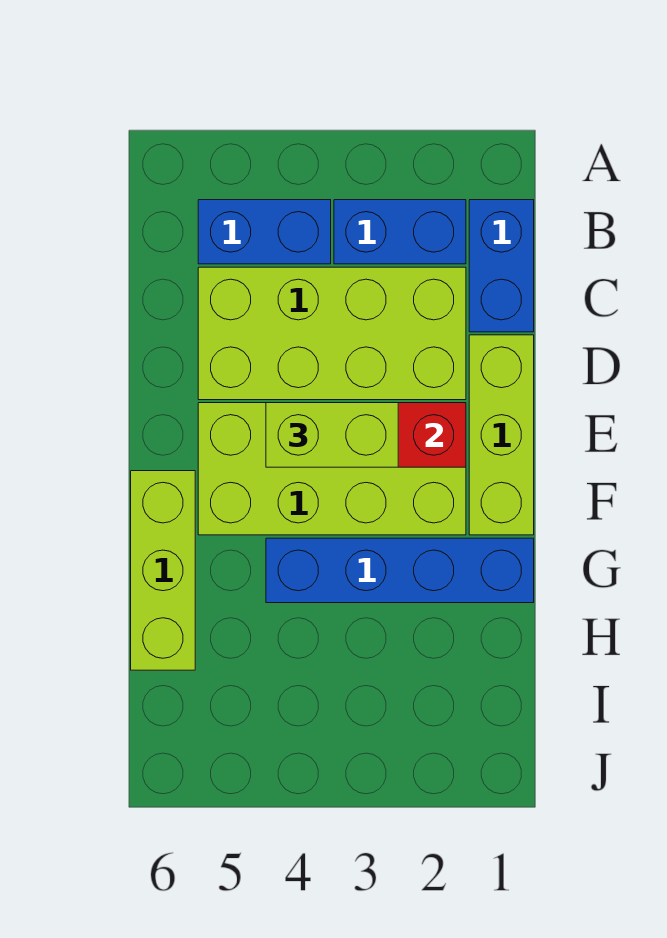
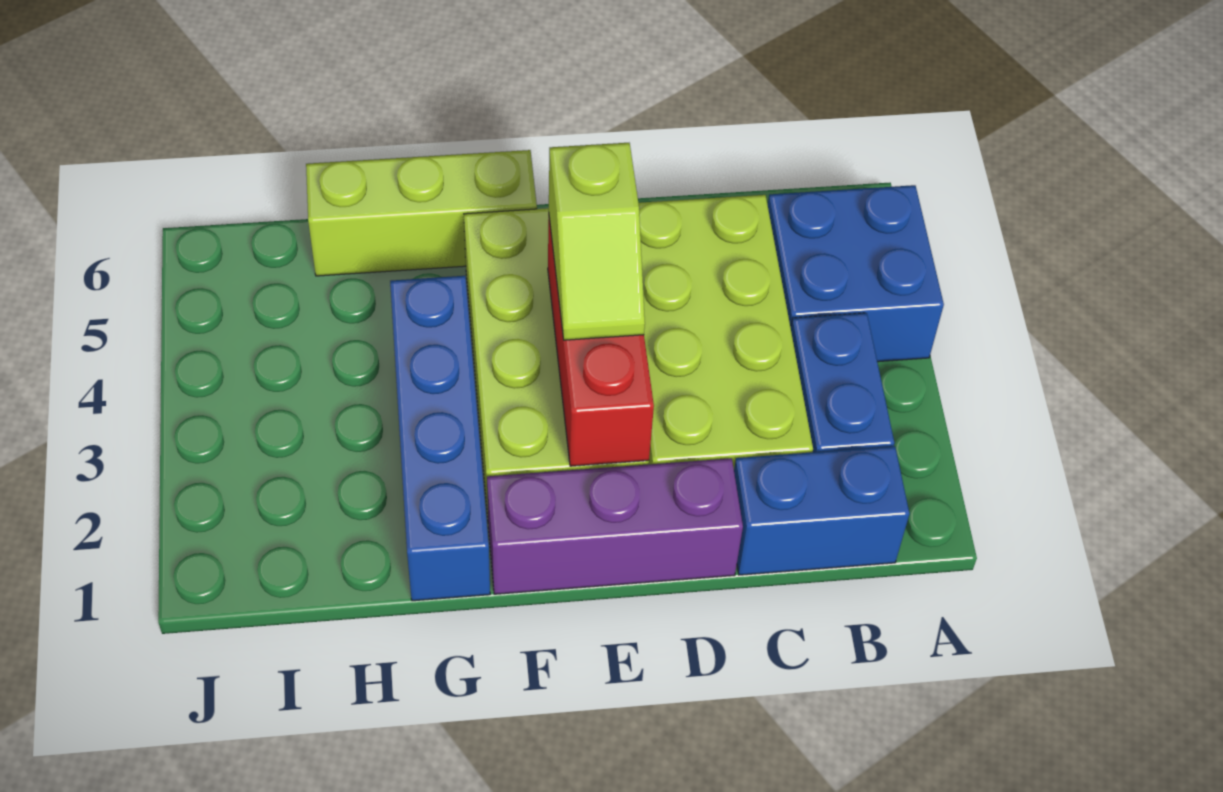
blue brick B4:B5 level 1 -> blue brick A4:B5 level 1
lime brick D1:F1 level 1 -> purple brick D1:F1 level 1
lime brick E3:E4 level 3 -> lime slope E3:E4 level 3 top 4

